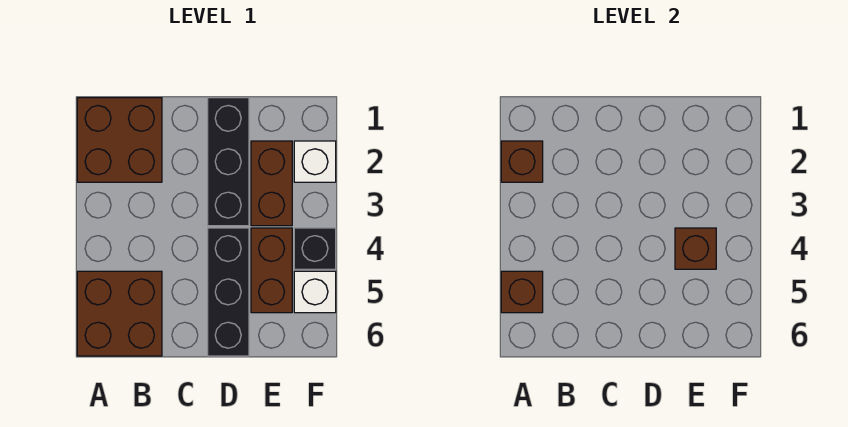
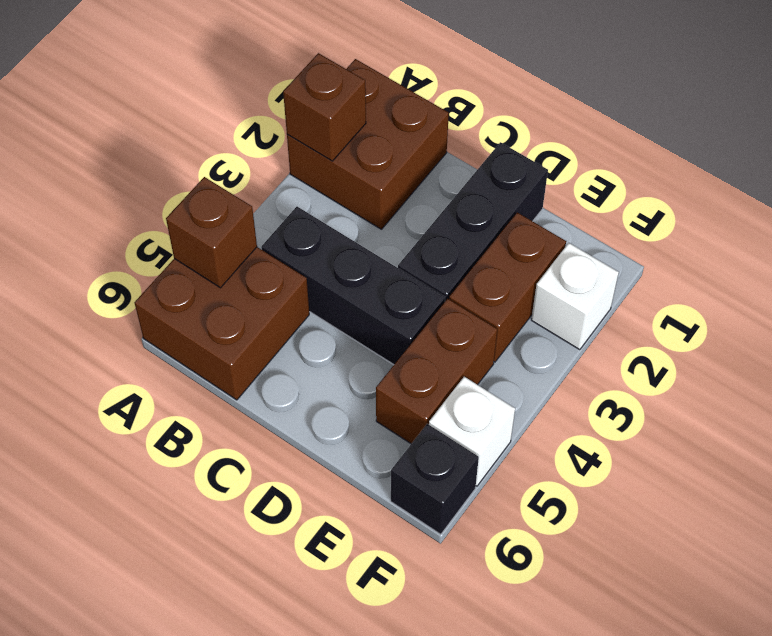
black brick D4:D6 level 1 -> black brick B4:D4 level 1
brown brick E4 level 2 -> none
black brick F4 level 1 -> black brick F6 level 1

